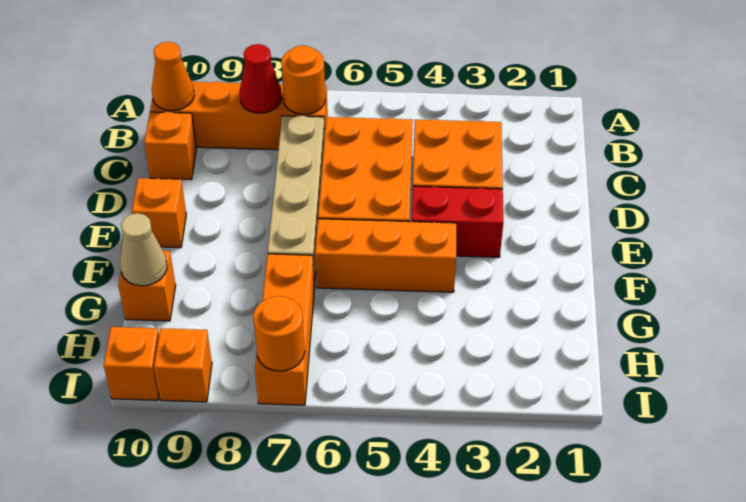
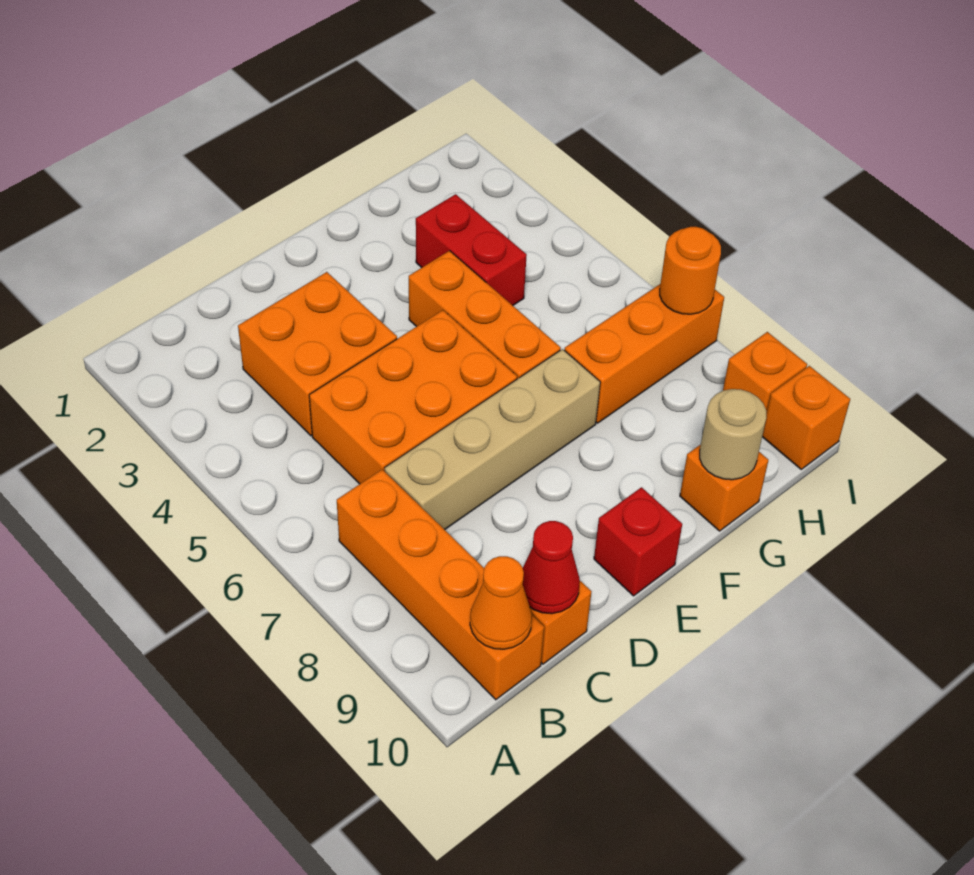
orange round brick B7 level 2 -> none
red cone B8 level 2 -> red cone C10 level 2
red brick E3:E4 level 1 -> red brick G3:G4 level 1
orange brick E10 level 1 -> red brick E10 level 1
tan cone G10 level 2 -> tan round brick G10 level 2

